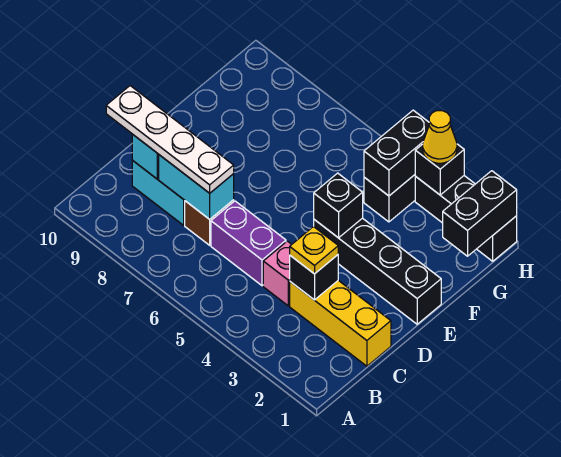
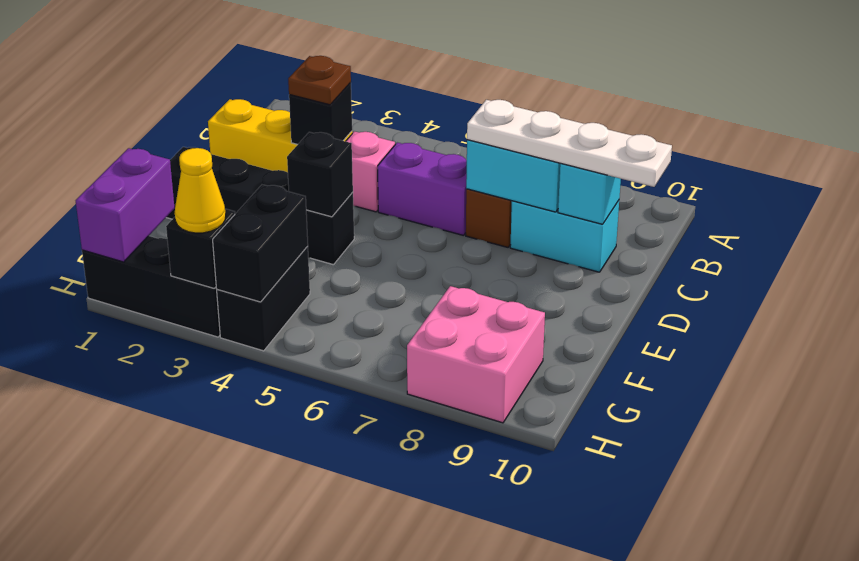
yellow plate C3 level 3 -> brown plate C3 level 3
black brick G1:H1 level 2 -> purple brick G1:H1 level 2
none -> pink brick G8:H9 level 1

